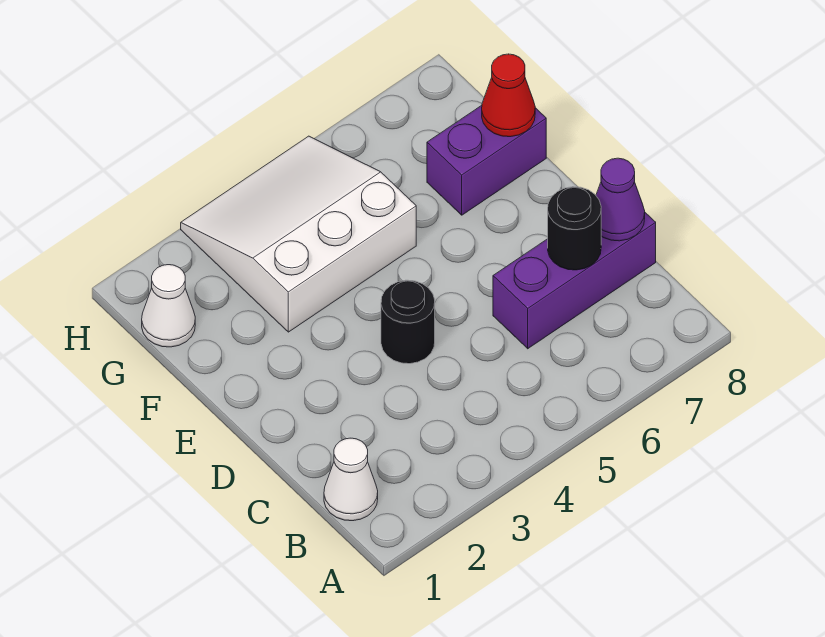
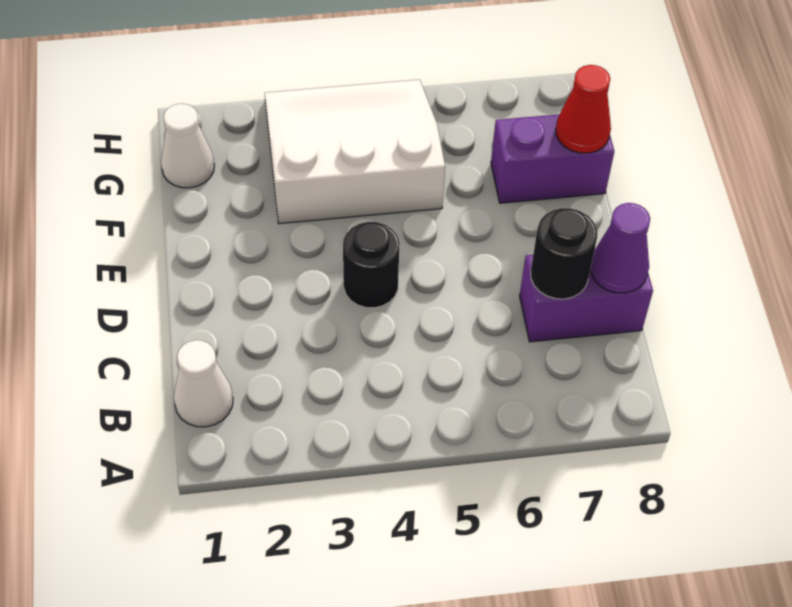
purple brick C6:C8 level 1 -> purple brick C7:C8 level 1

